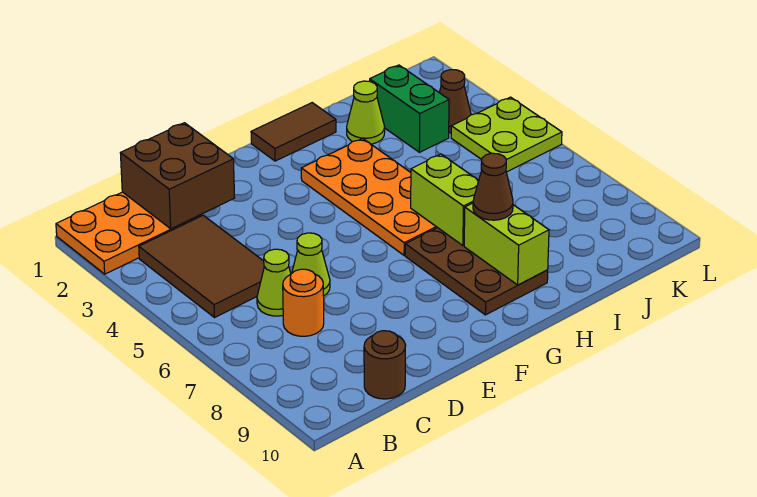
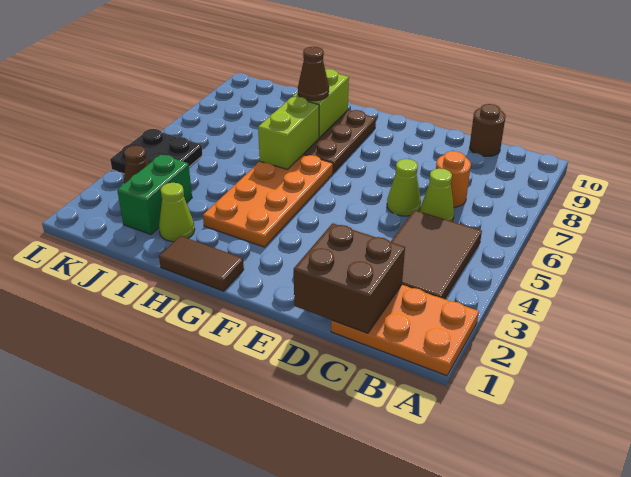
lime plate K4:L5 level 1 -> black plate K4:L5 level 1

